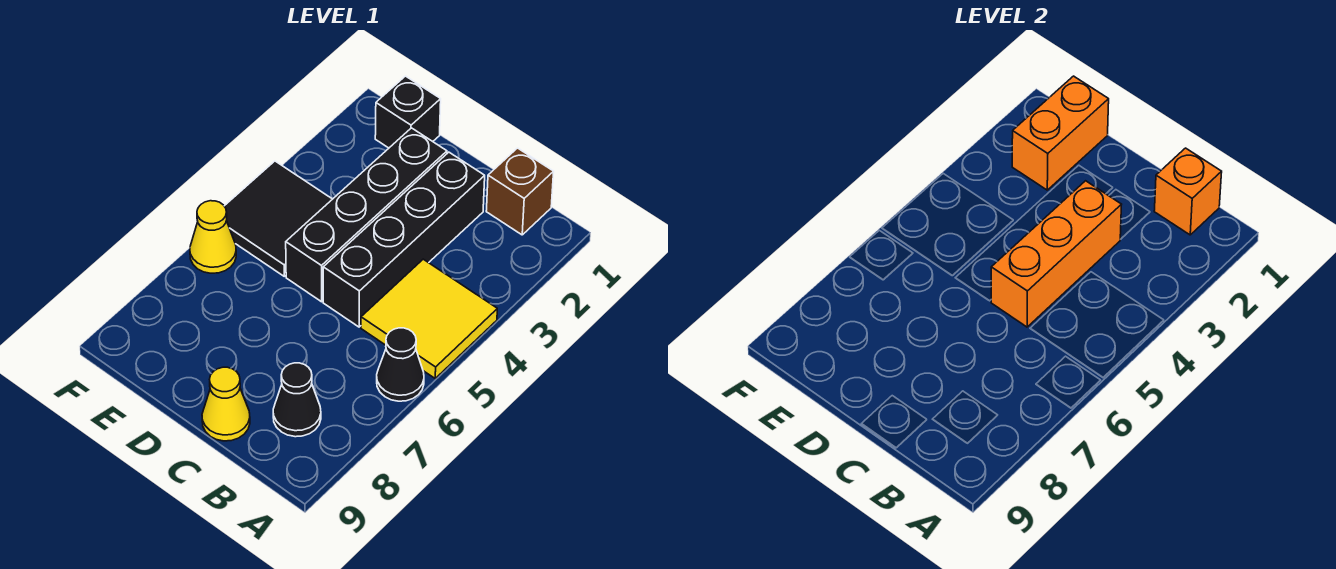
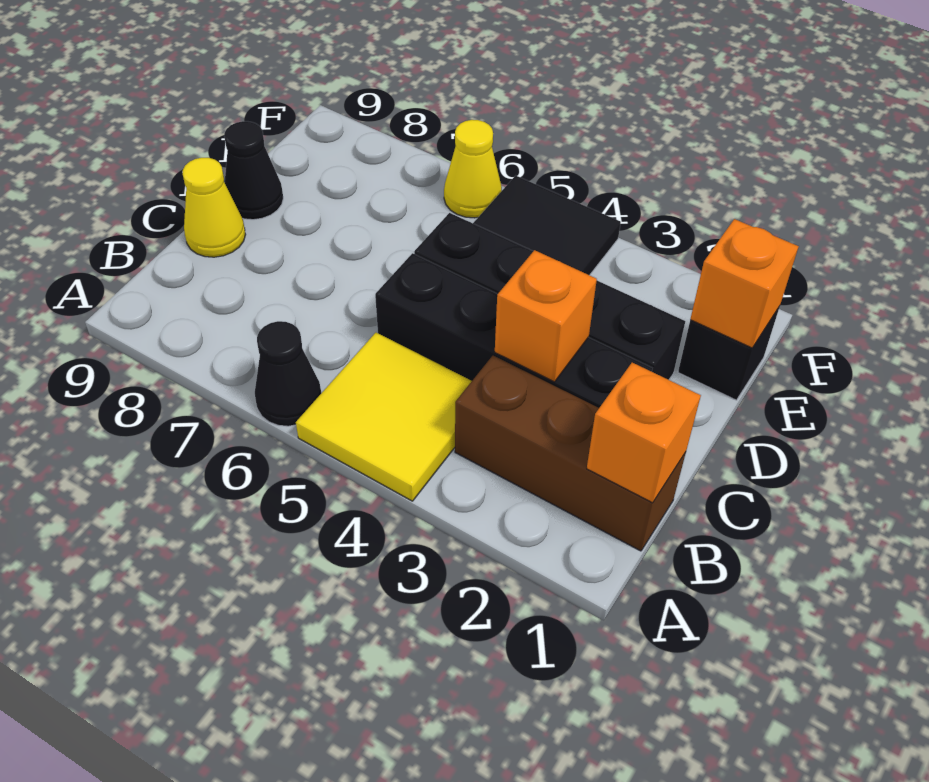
brown brick B1 level 1 -> brown brick B1:B3 level 1
black cone B8 level 1 -> black cone D9 level 1
orange brick C3:C5 level 2 -> orange brick C3 level 2
orange brick E1:E2 level 2 -> orange brick E1 level 2

